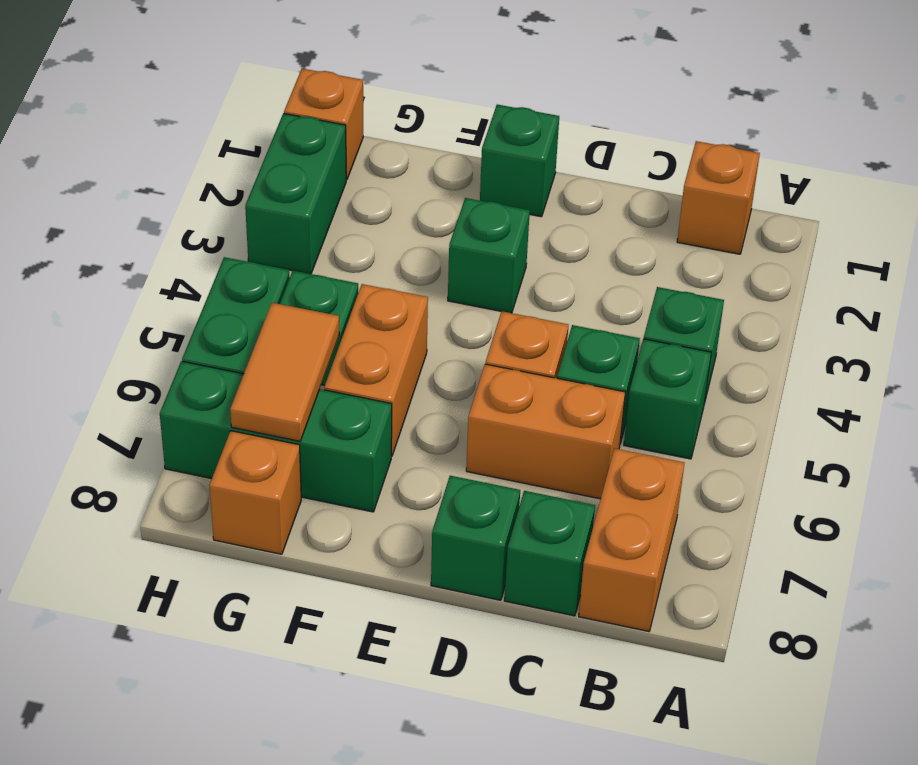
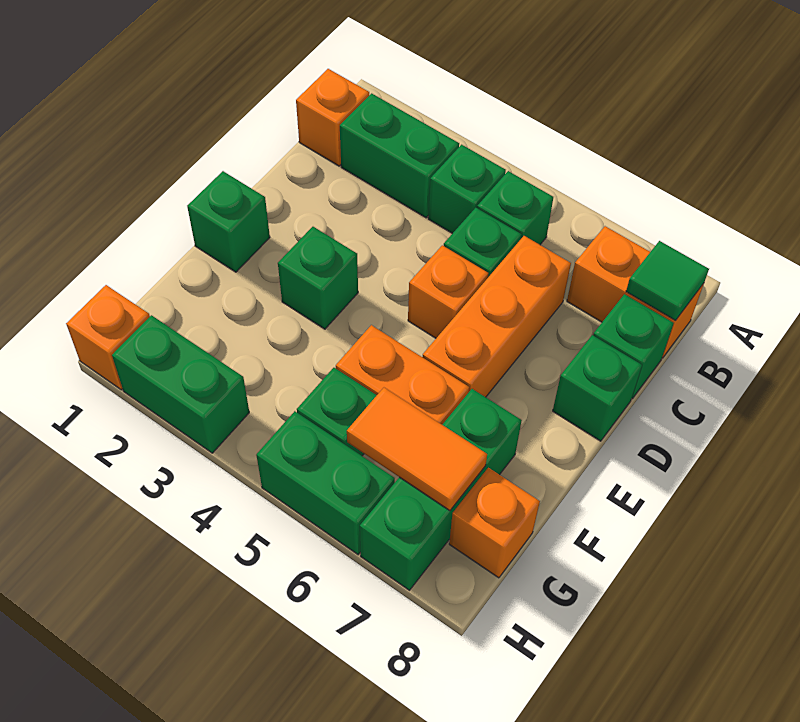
none -> green brick B2:B3 level 1
none -> green tile B8 level 2
orange brick C6:D6 level 1 -> orange brick C6:E6 level 1

